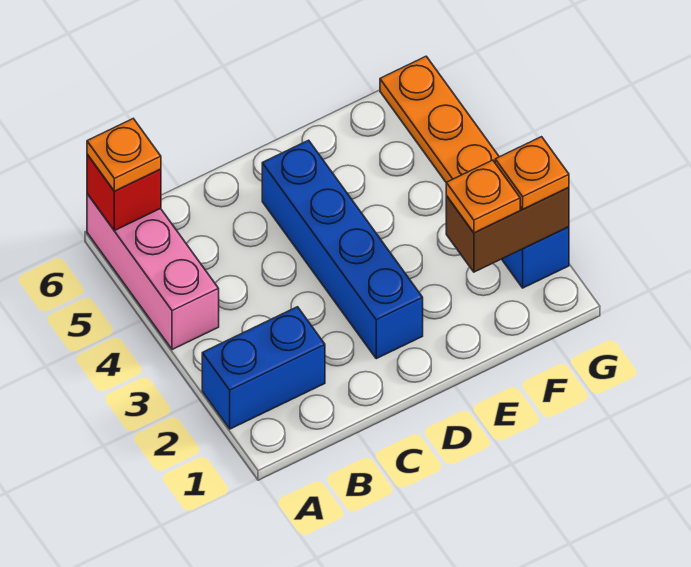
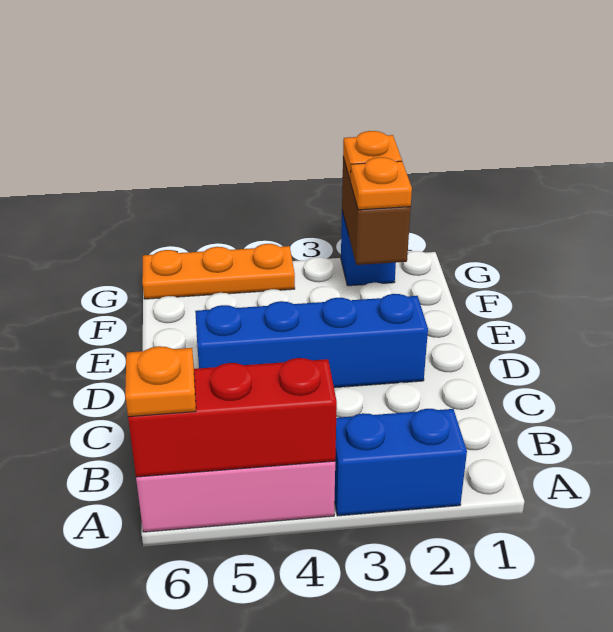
blue brick A2:B2 level 1 -> blue brick A2:A3 level 1
red brick A6 level 2 -> red brick A4:A6 level 2

